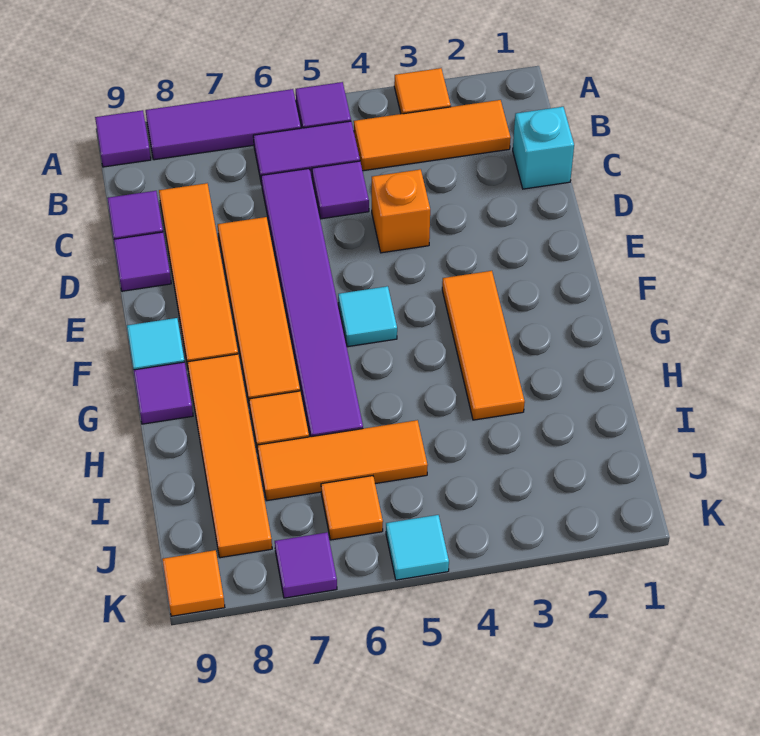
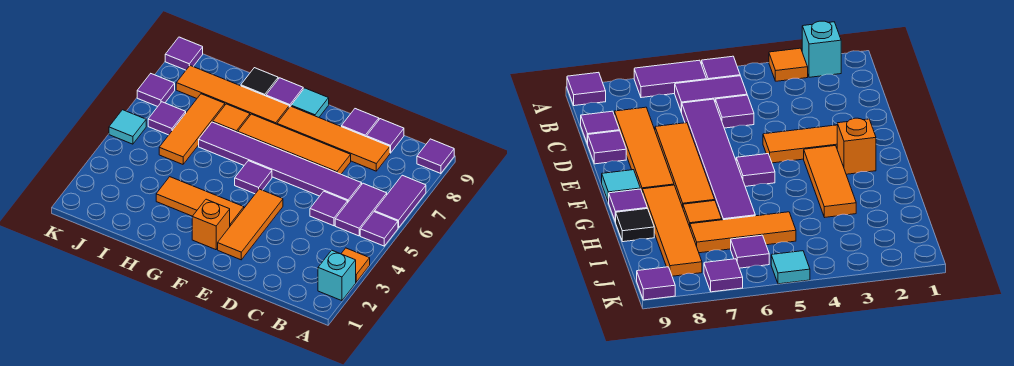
purple tile A6:A8 level 1 -> purple tile A6:A7 level 1
orange tile B2:B4 level 1 -> orange tile E2:E4 level 1
cyan brick C1 level 1 -> cyan brick A2 level 1
orange brick D4 level 1 -> orange brick F2 level 1
cyan tile F5 level 1 -> purple tile F5 level 1
none -> black tile H9 level 1
orange tile J6 level 1 -> purple tile J6 level 1
orange tile K9 level 1 -> purple tile K9 level 1

